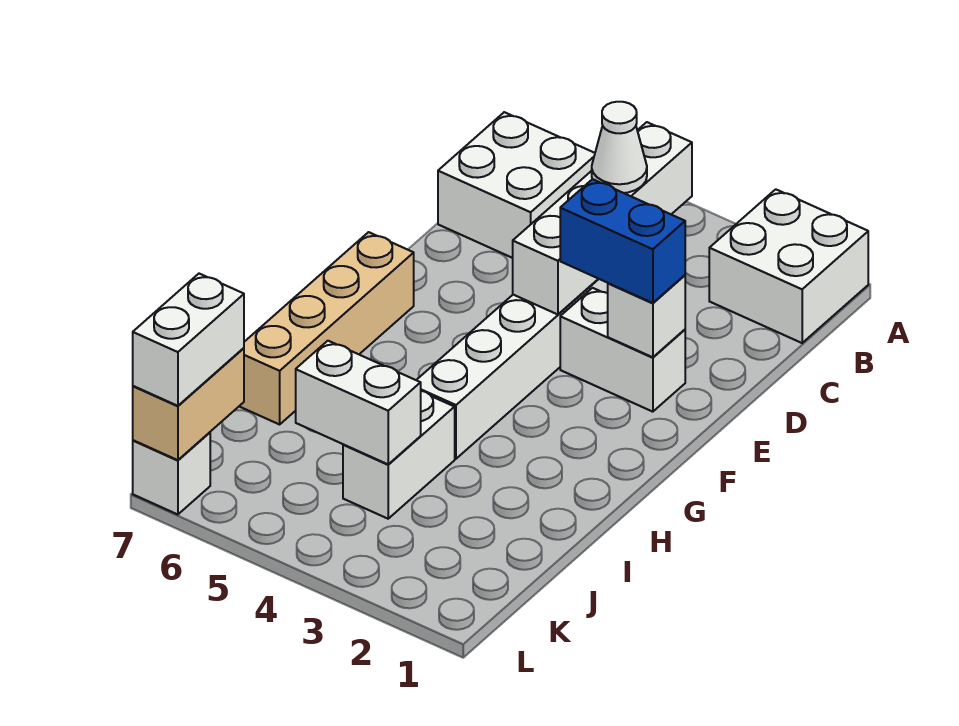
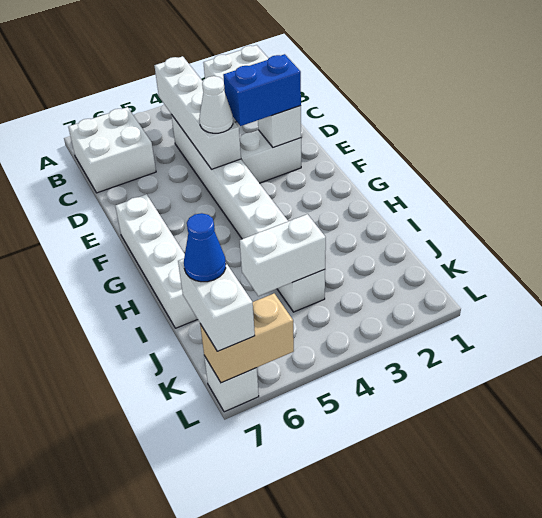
white cone C4 level 3 -> white cone E4 level 3
tan brick F7:I7 level 1 -> white brick F7:I7 level 1
tan brick K7:L7 level 2 -> tan brick L6:L7 level 2
none -> blue cone K7 level 4

